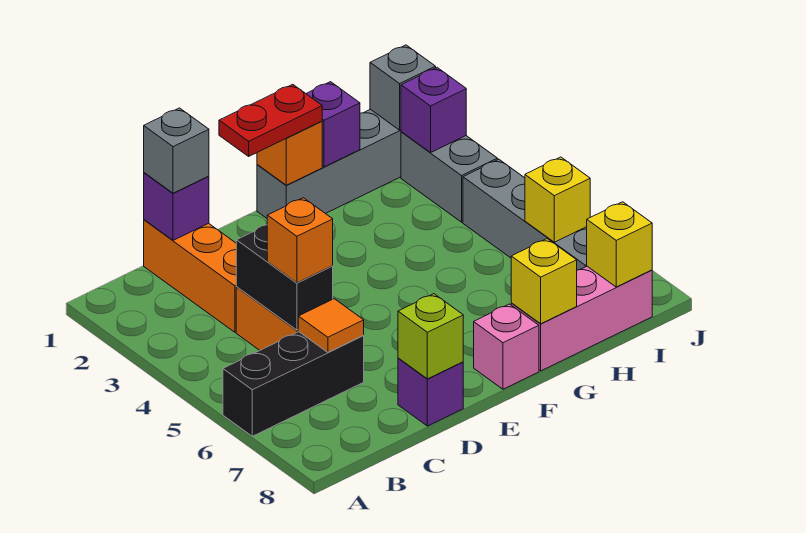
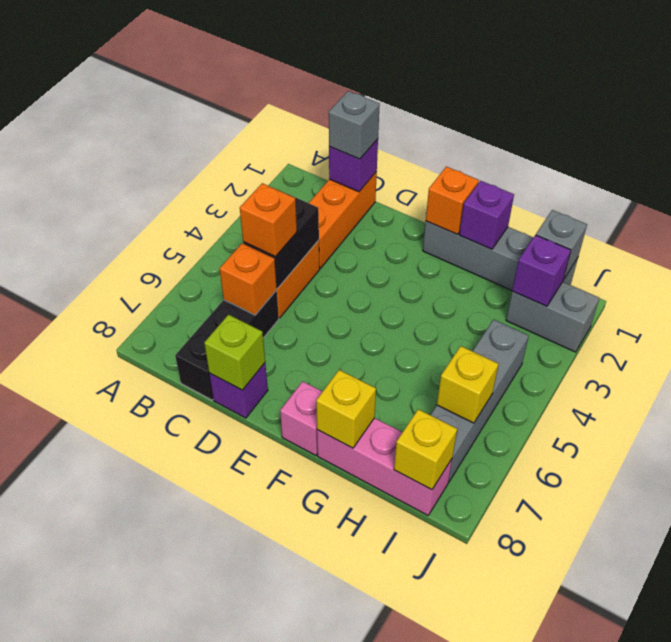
black brick A6:C6 level 1 -> black brick C6:C8 level 1
orange tile C6 level 2 -> orange brick C6 level 2
red plate E1:F1 level 3 -> none
grey brick I2:I3 level 1 -> grey brick I2:J2 level 1

